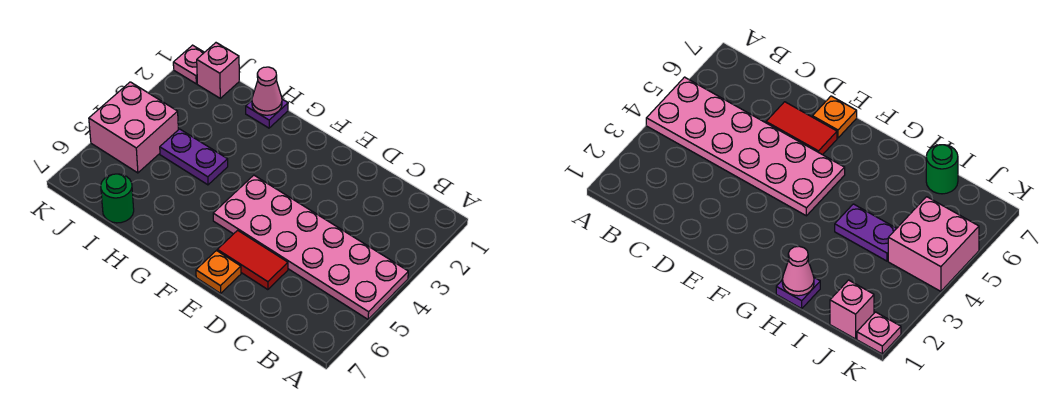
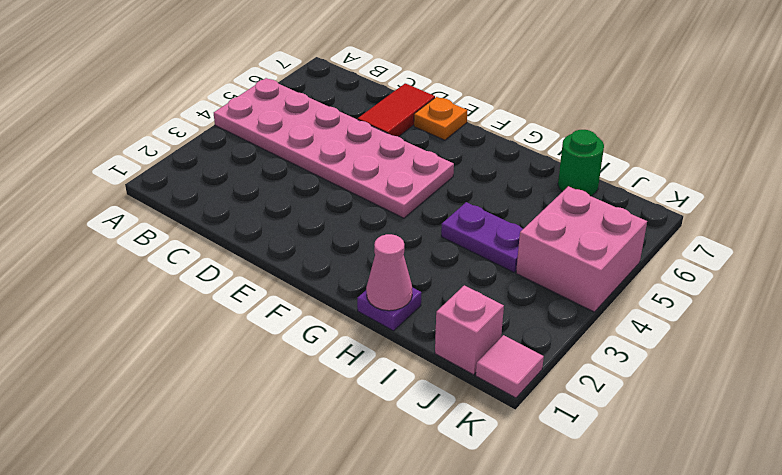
red tile D6:E6 level 1 -> red tile D6:D7 level 1
pink plate K1 level 1 -> pink tile K1 level 1

